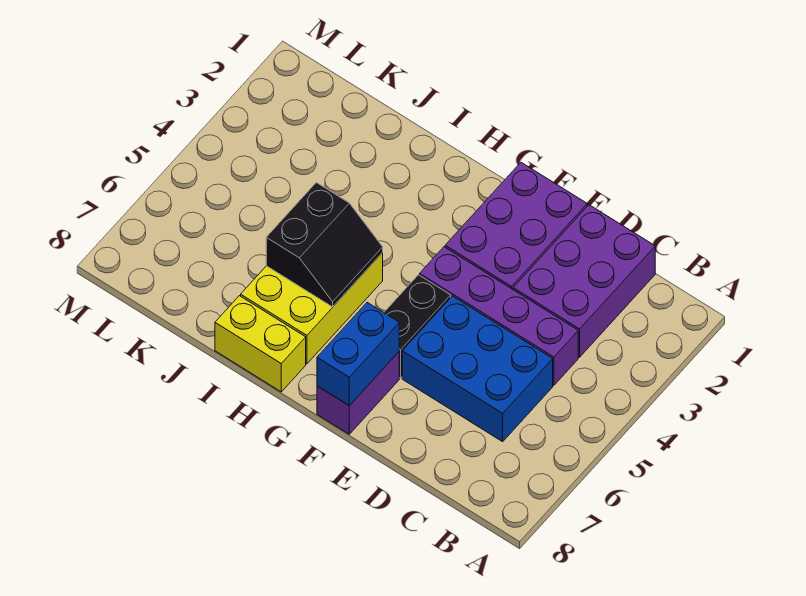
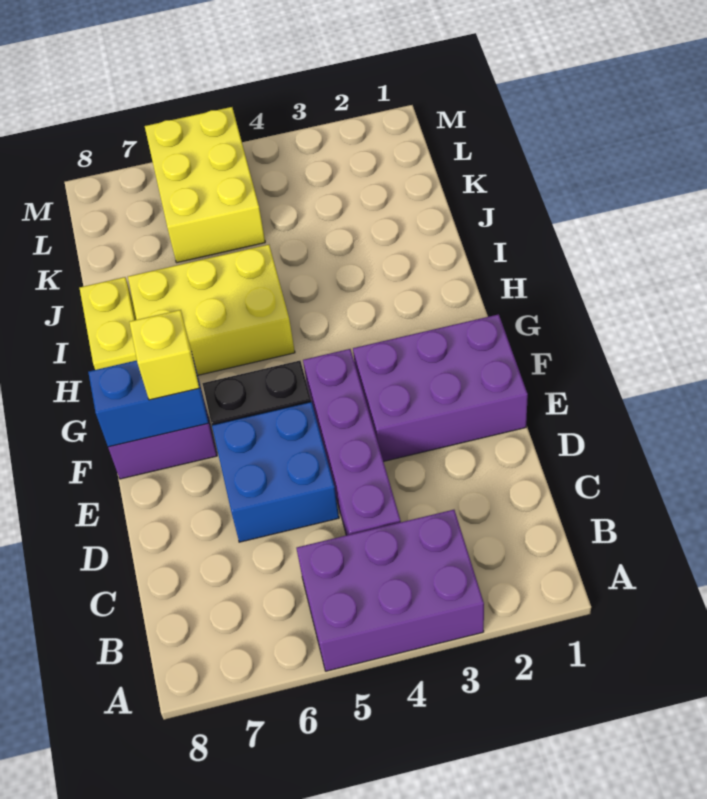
purple brick C1:D3 level 1 -> purple brick A3:B5 level 1
blue brick C5:E6 level 1 -> blue brick D5:E6 level 1
none -> yellow brick F7 level 3
black slope H5:I6 level 2 top I -> none
none -> yellow brick K5:M6 level 1

